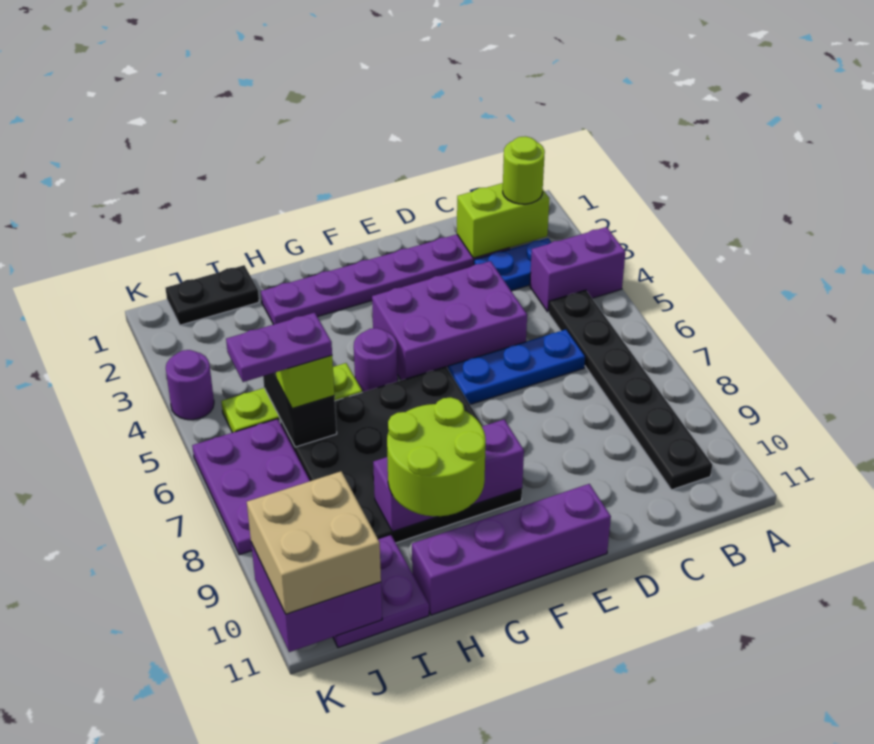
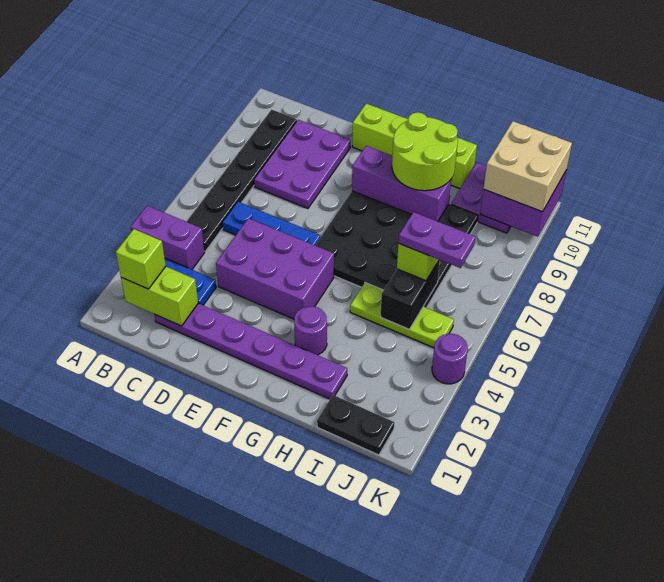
lime round brick B2 level 3 -> lime brick B2 level 3
purple brick E11:H11 level 1 -> lime brick E11:H11 level 1
purple round brick G5 level 1 -> purple round brick G3 level 1
purple plate J6:K8 level 1 -> purple plate C8:D10 level 1

